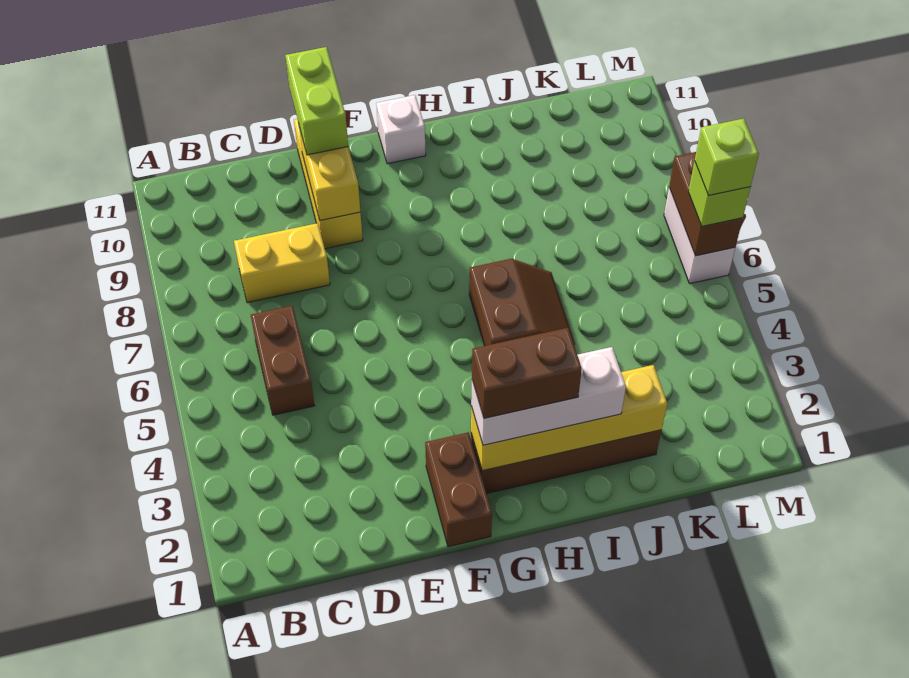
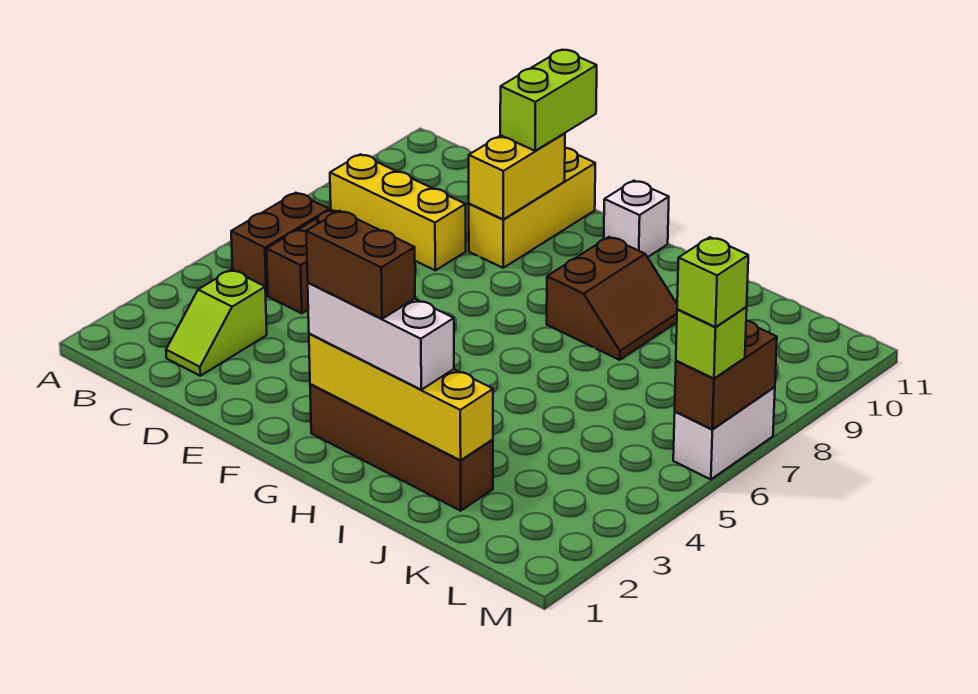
none -> lime slope C2:C3 level 1 top 3
yellow brick C8:D8 level 1 -> yellow brick B8:D8 level 1
brown brick F1:F2 level 1 -> brown brick B5:B6 level 1
brown slope H5:I6 level 1 top H -> brown slope H8:I9 level 1 top H

